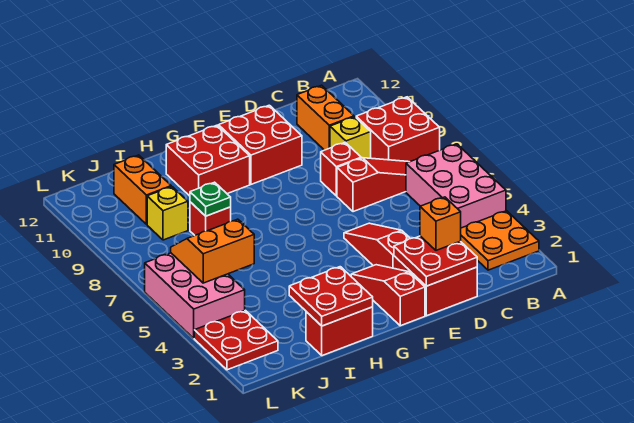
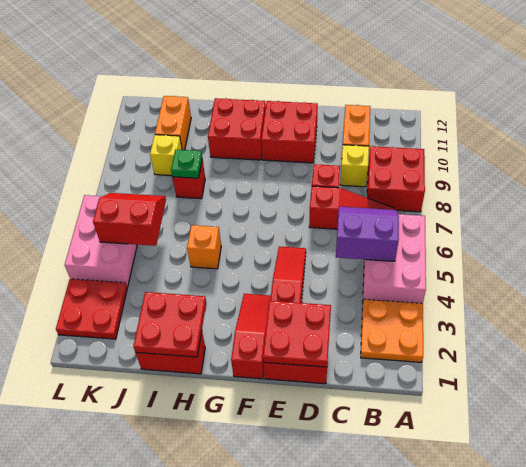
none -> purple slope B5:C6 level 2 top 5
orange brick D2 level 3 -> orange brick H5 level 1
orange slope J5:K6 level 2 top 5 -> red slope J5:K6 level 2 top 5

